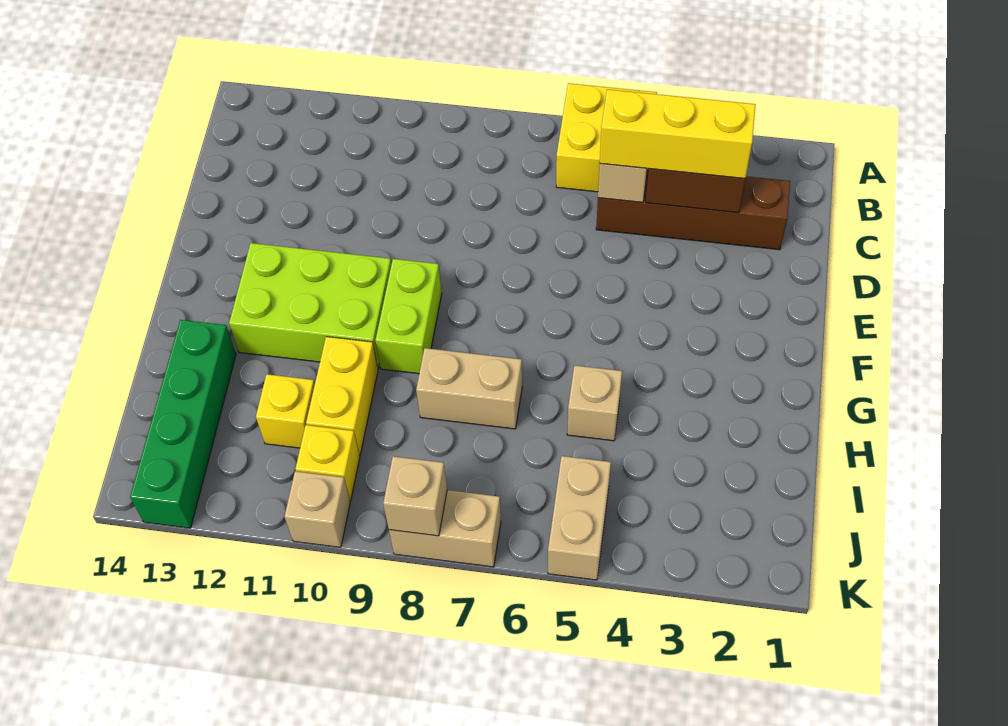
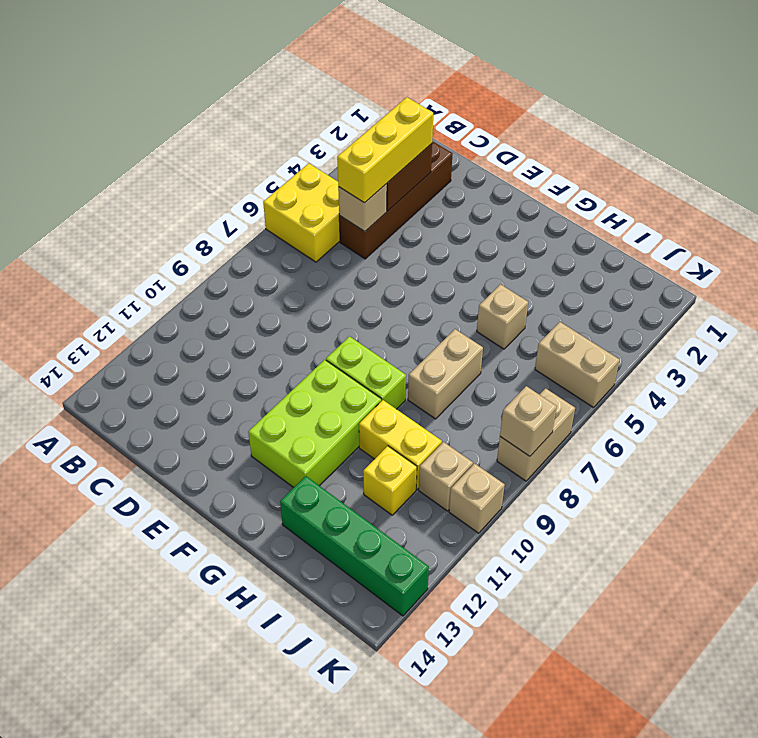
yellow brick J10 level 1 -> tan brick J10 level 1

